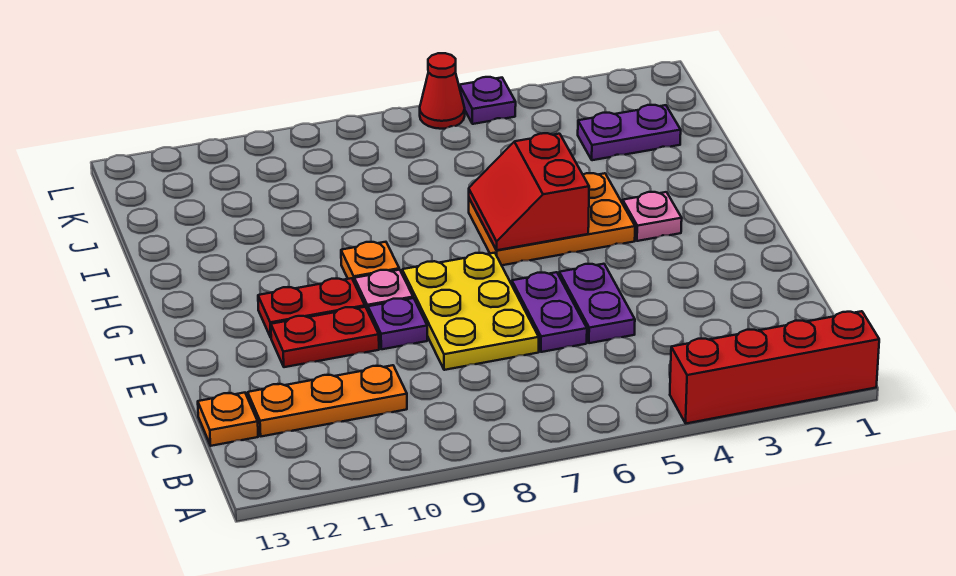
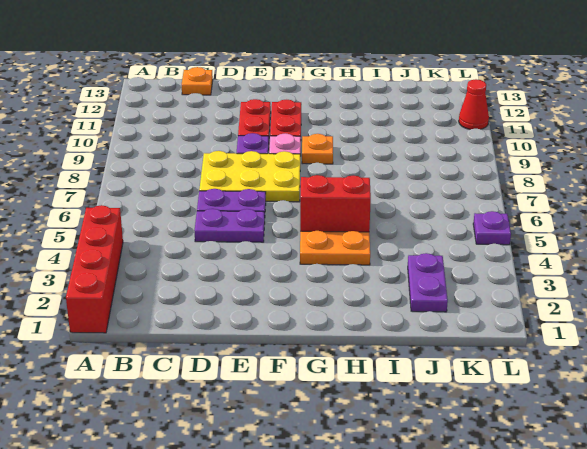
orange plate C10:C12 level 1 -> none
pink plate G3 level 1 -> none
red cone L6 level 1 -> red cone L11 level 1

